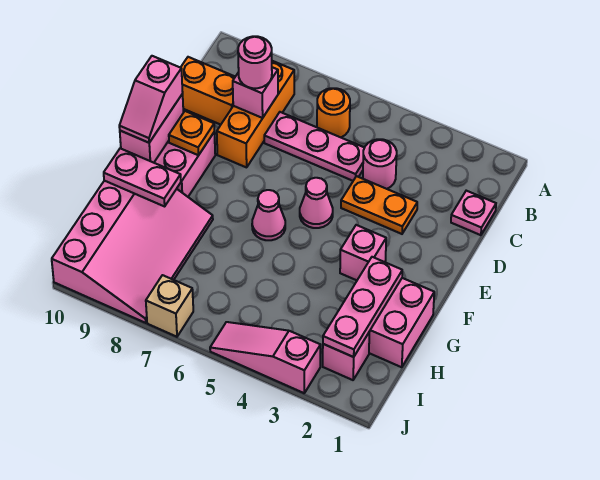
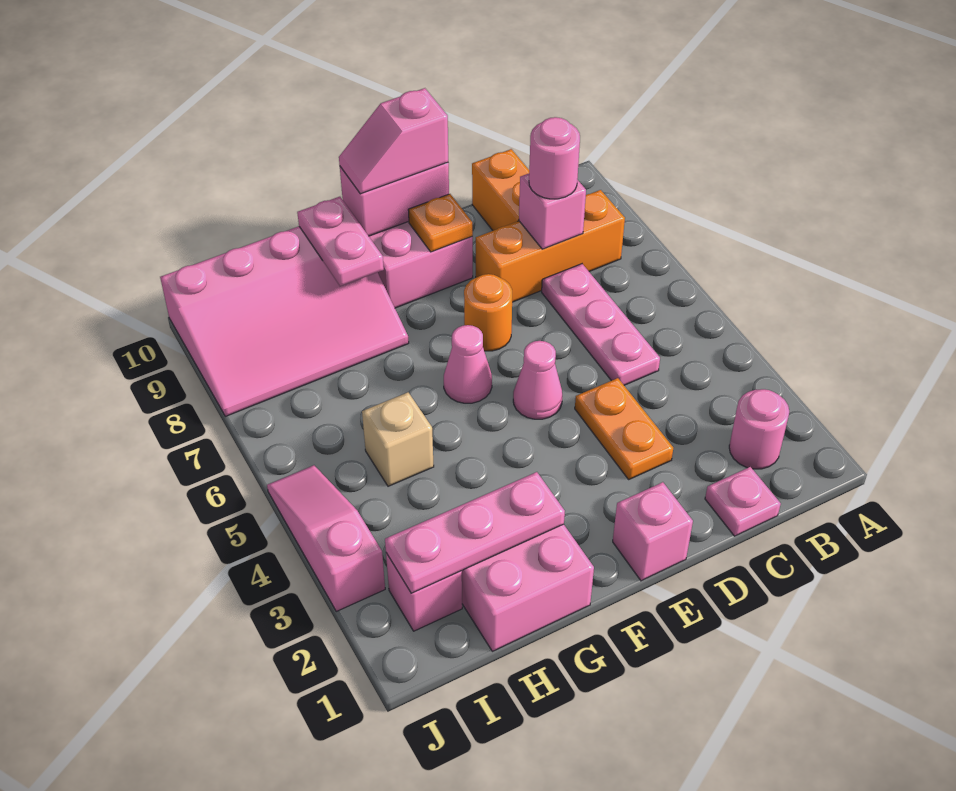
orange round brick B6 level 1 -> orange round brick E7 level 1
pink round brick C4 level 1 -> pink round brick B2 level 1
pink brick F3 level 1 -> pink brick E1 level 1
tan brick J7 level 1 -> tan brick H5 level 1

